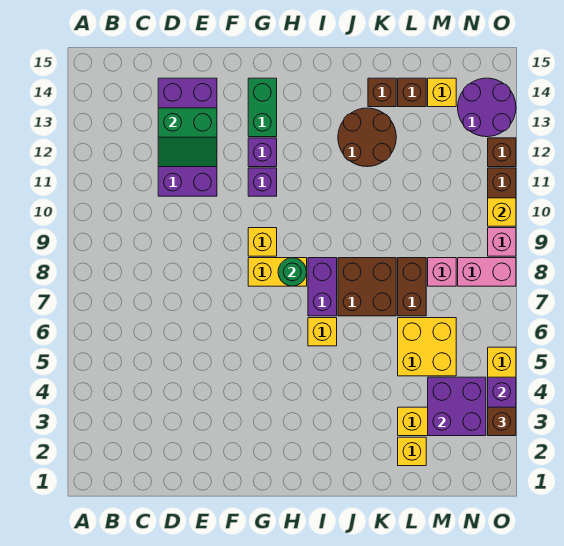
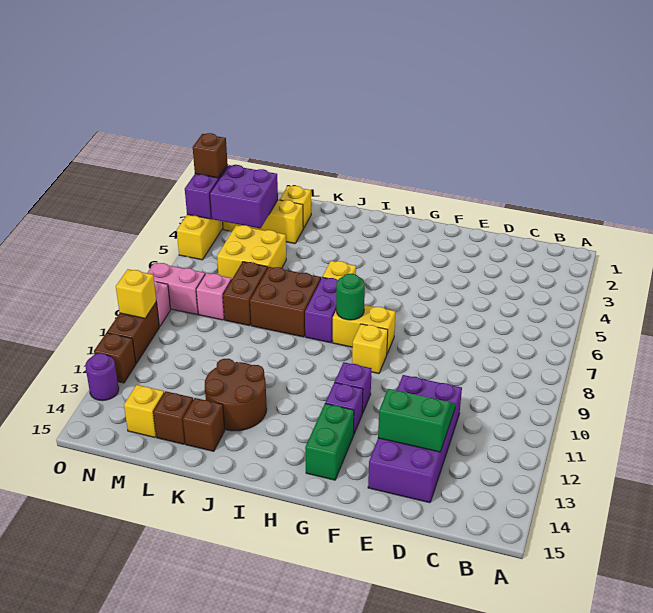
purple round brick N13:O14 level 1 -> purple round brick O13 level 1

